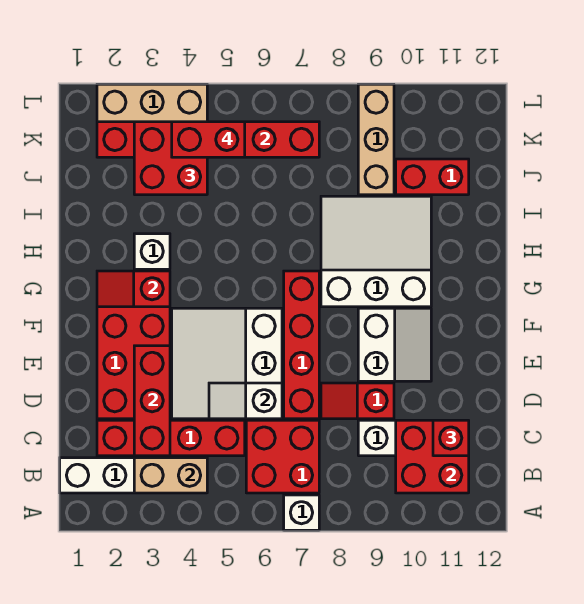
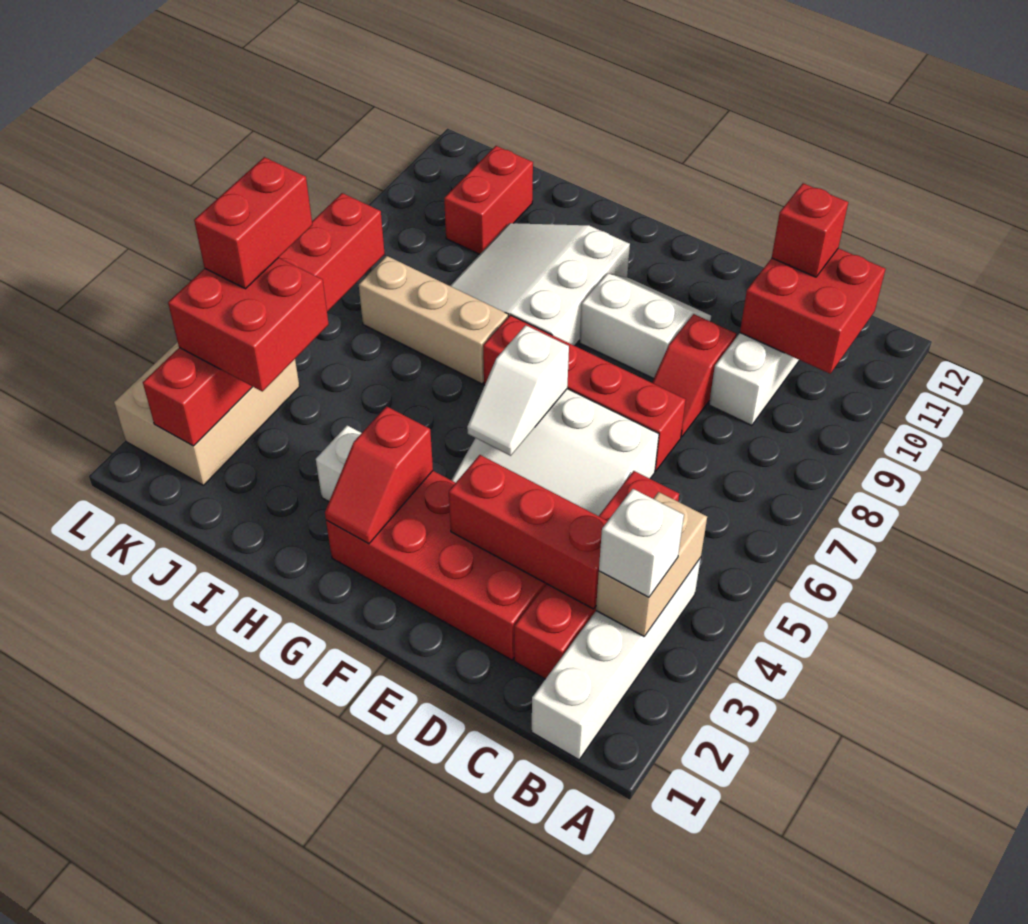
white brick A7 level 1 -> white brick B3 level 3
red brick B6:C7 level 1 -> none
white slope D5:D6 level 2 top 6 -> white slope F5:F6 level 2 top 6
tan brick J9:L9 level 1 -> tan brick H7:J7 level 1

